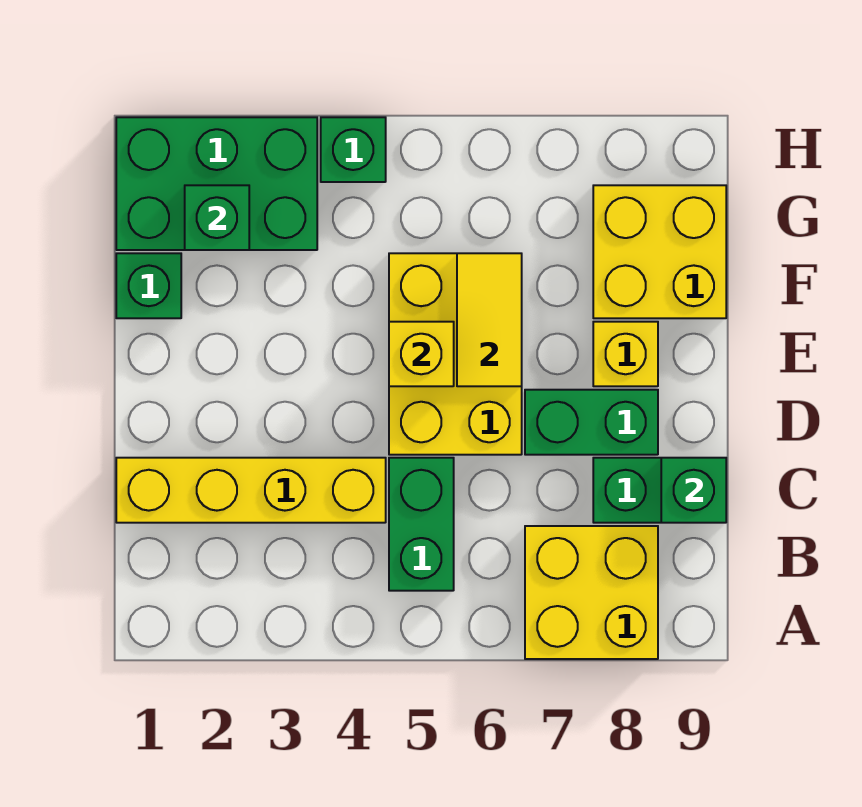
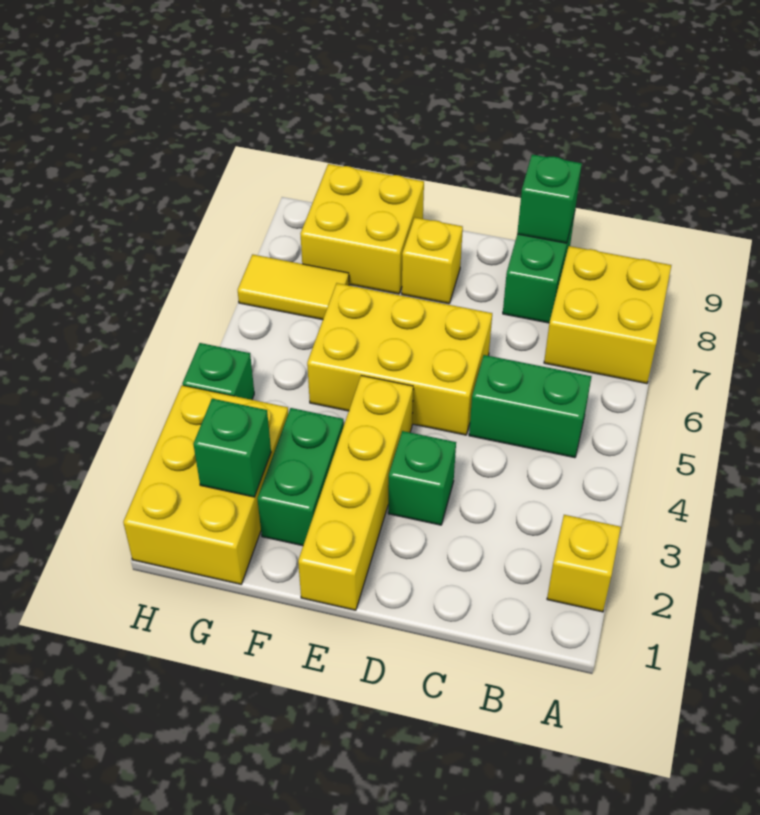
yellow brick C1:C4 level 1 -> yellow brick E1:E4 level 1
green brick D7:D8 level 1 -> green brick F2:F3 level 1
yellow brick E5 level 2 -> yellow brick A2 level 1
yellow tile E6:F6 level 2 -> yellow tile G7:H7 level 1
green brick F1 level 1 -> green brick D3 level 1
green brick G1:H3 level 1 -> yellow brick G1:H3 level 1

